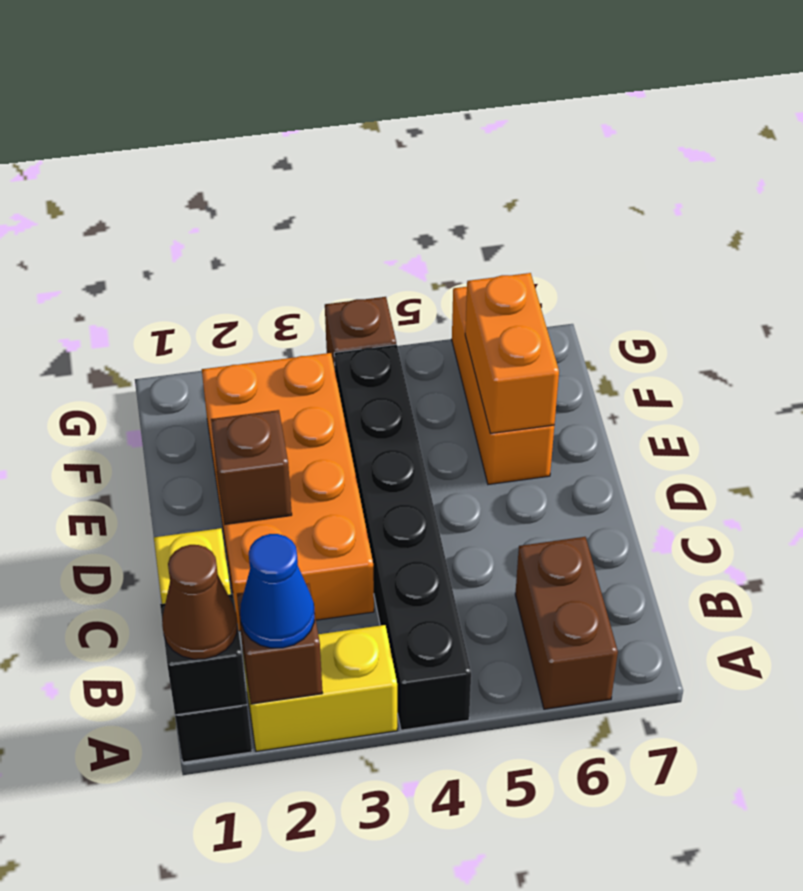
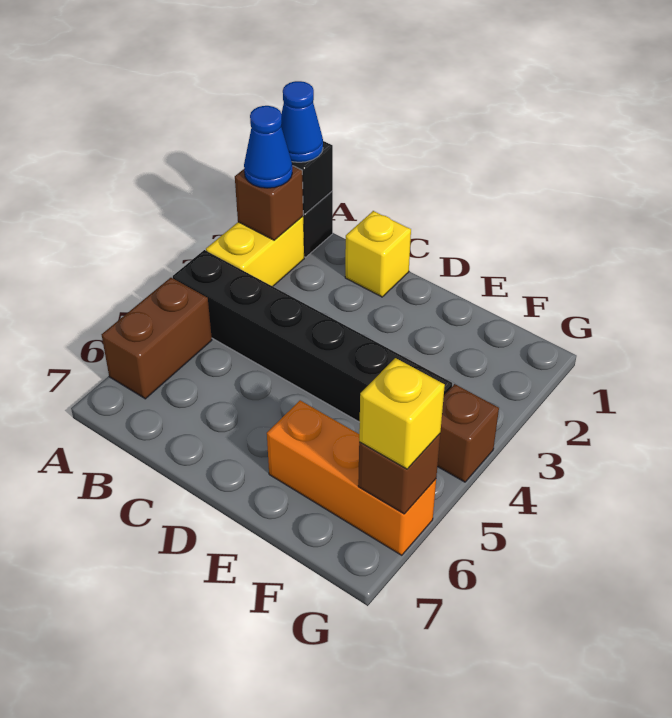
brown cone A1 level 3 -> blue cone A1 level 3
brown brick A6:B6 level 1 -> brown brick A5:A6 level 1
orange brick C2:F3 level 1 -> none
brown brick D2 level 2 -> brown brick G6 level 2
orange brick E6:F6 level 2 -> none
none -> yellow brick G6 level 3

